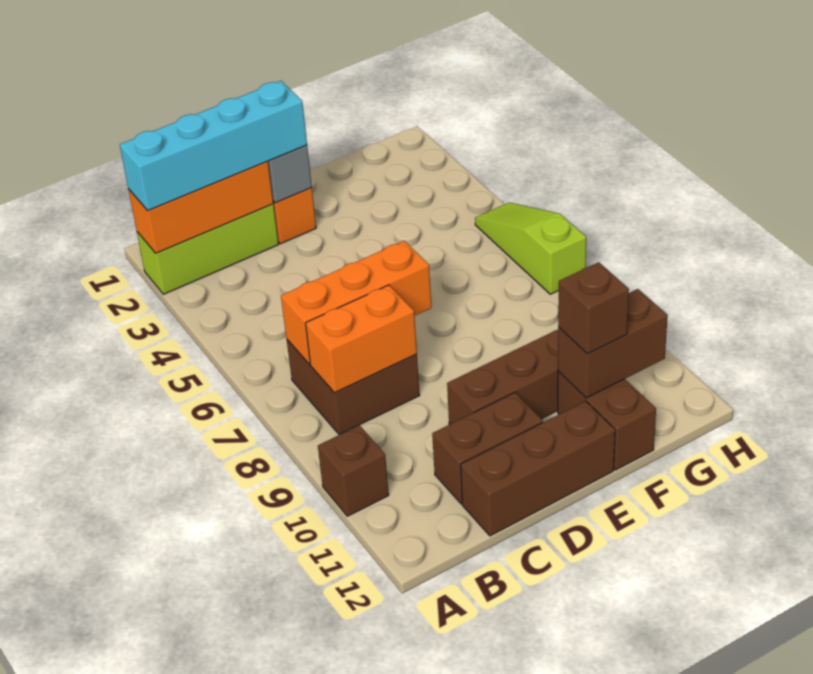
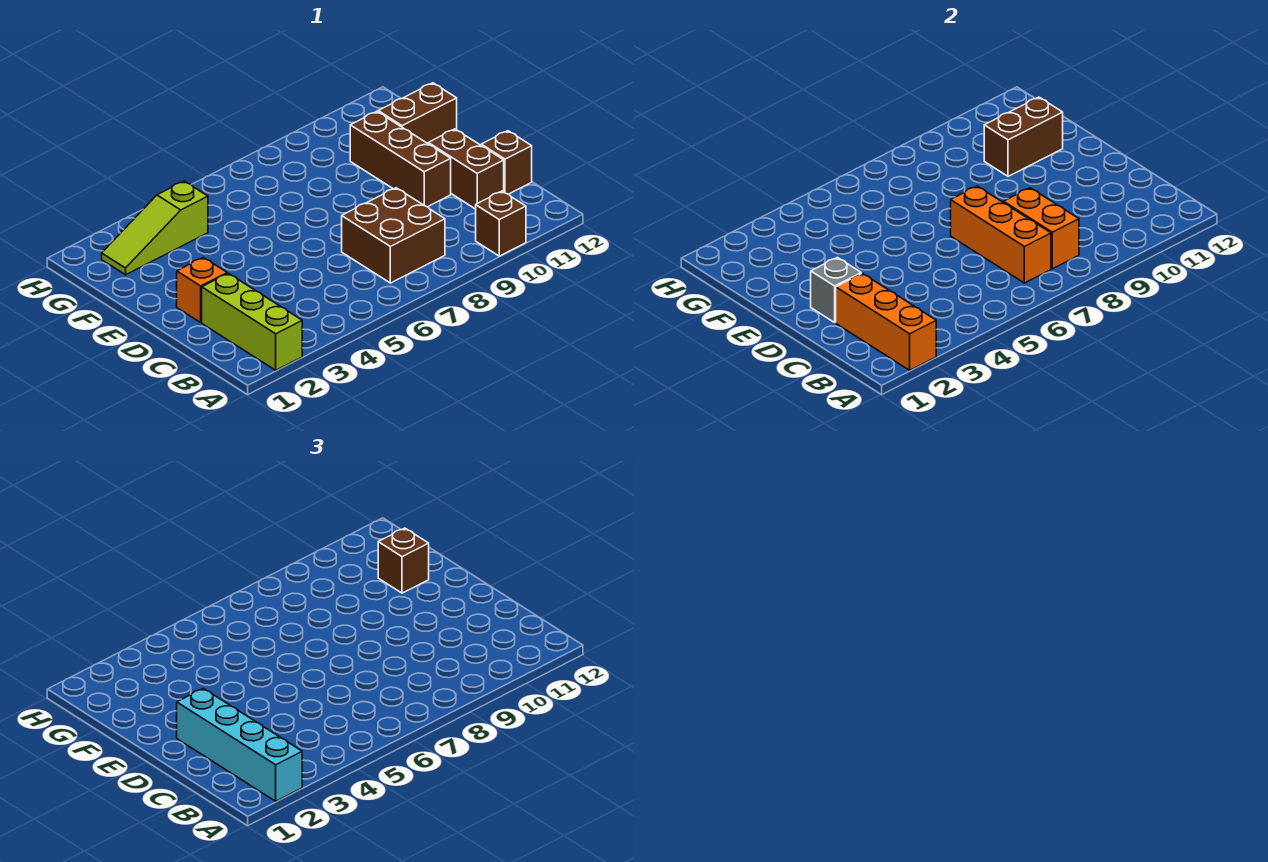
brown brick C12:E12 level 1 -> brown brick C12 level 1
brown brick F11:G11 level 2 -> brown brick F10:F11 level 2
lime slope H5:H7 level 1 top 7 -> lime slope G2:G4 level 1 top 4

